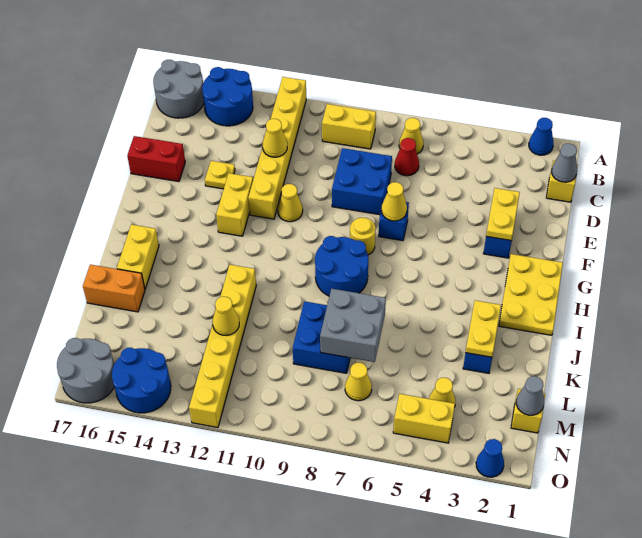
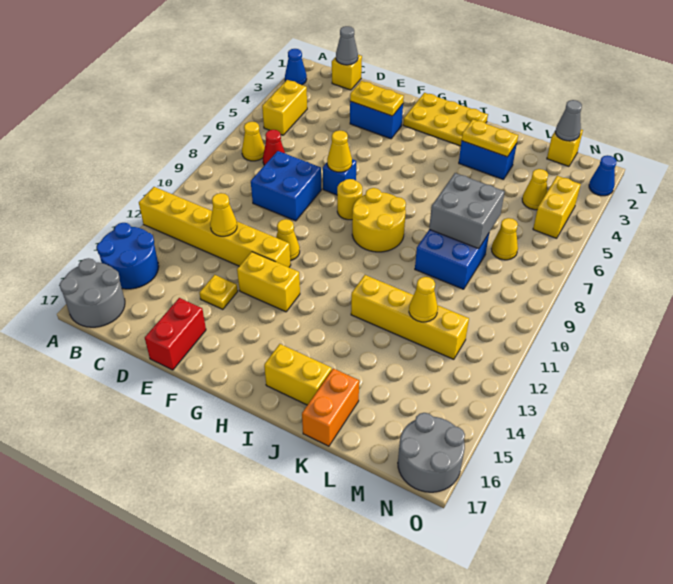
yellow brick B9:B10 level 1 -> yellow brick B4:B5 level 1
blue round brick H8:I9 level 1 -> yellow round brick H8:I9 level 1
yellow brick J12:O12 level 1 -> yellow brick J12:M12 level 1
blue round brick N14:O15 level 1 -> none

